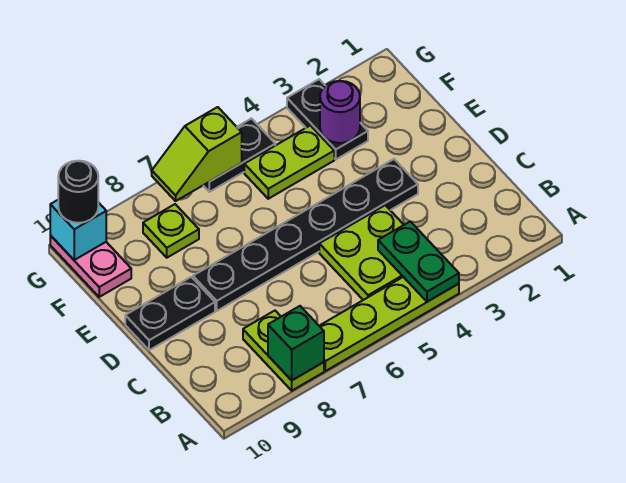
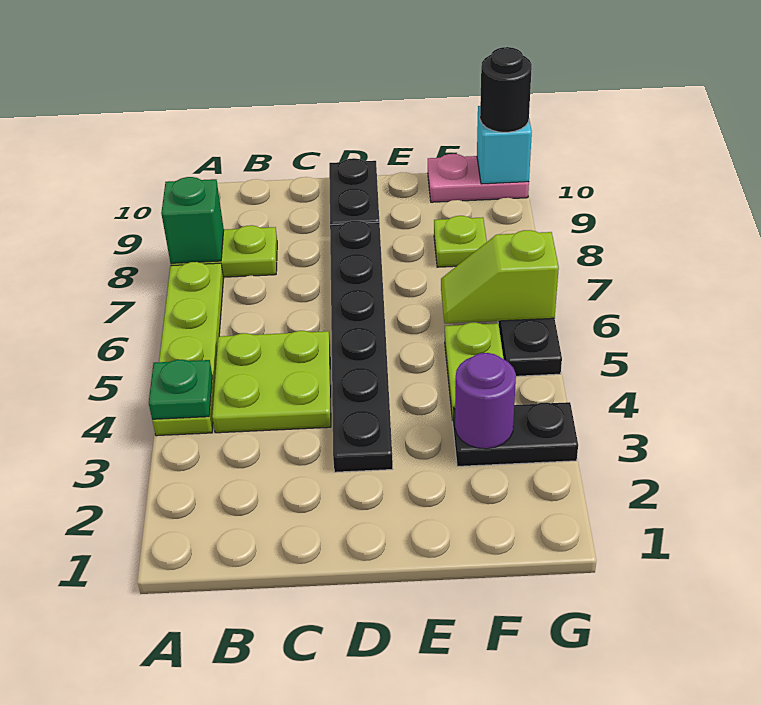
green plate A4:B4 level 2 -> green plate A4 level 2
lime slope G6:G7 level 2 top 6 -> lime slope F6:G6 level 2 top G

